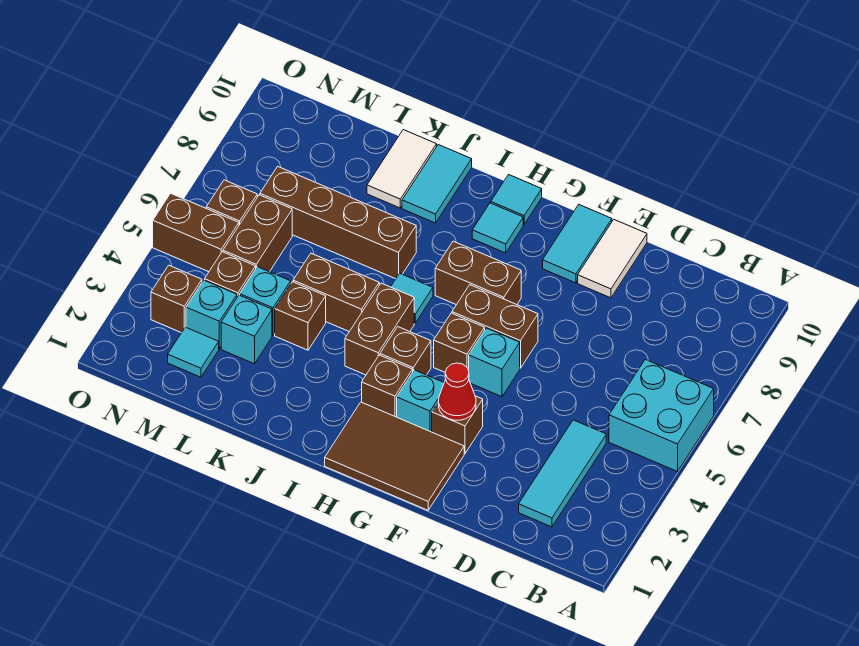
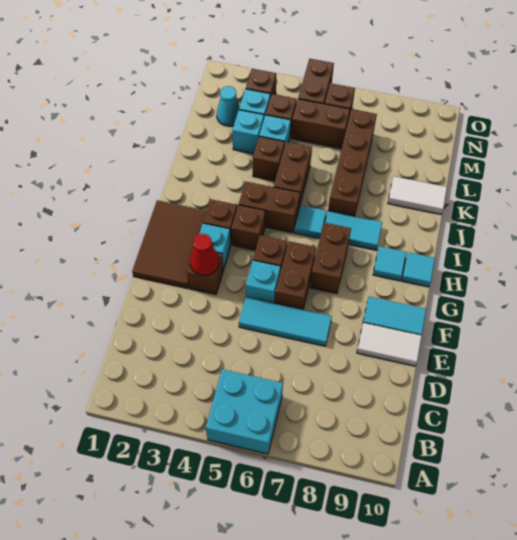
cyan tile C2:C4 level 1 -> cyan tile E5:E7 level 1
cyan tile J9:J10 level 1 -> cyan tile I7:I8 level 1
cyan tile M2 level 1 -> cyan cone M2 level 1

